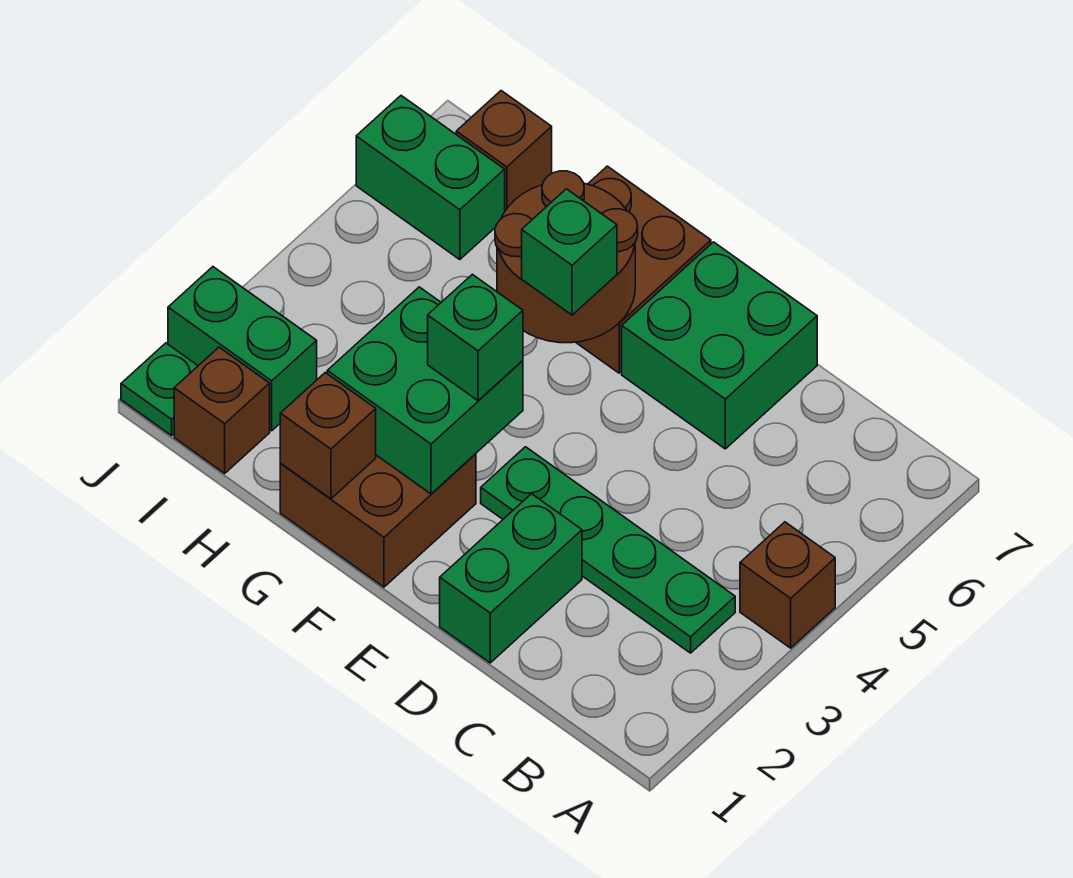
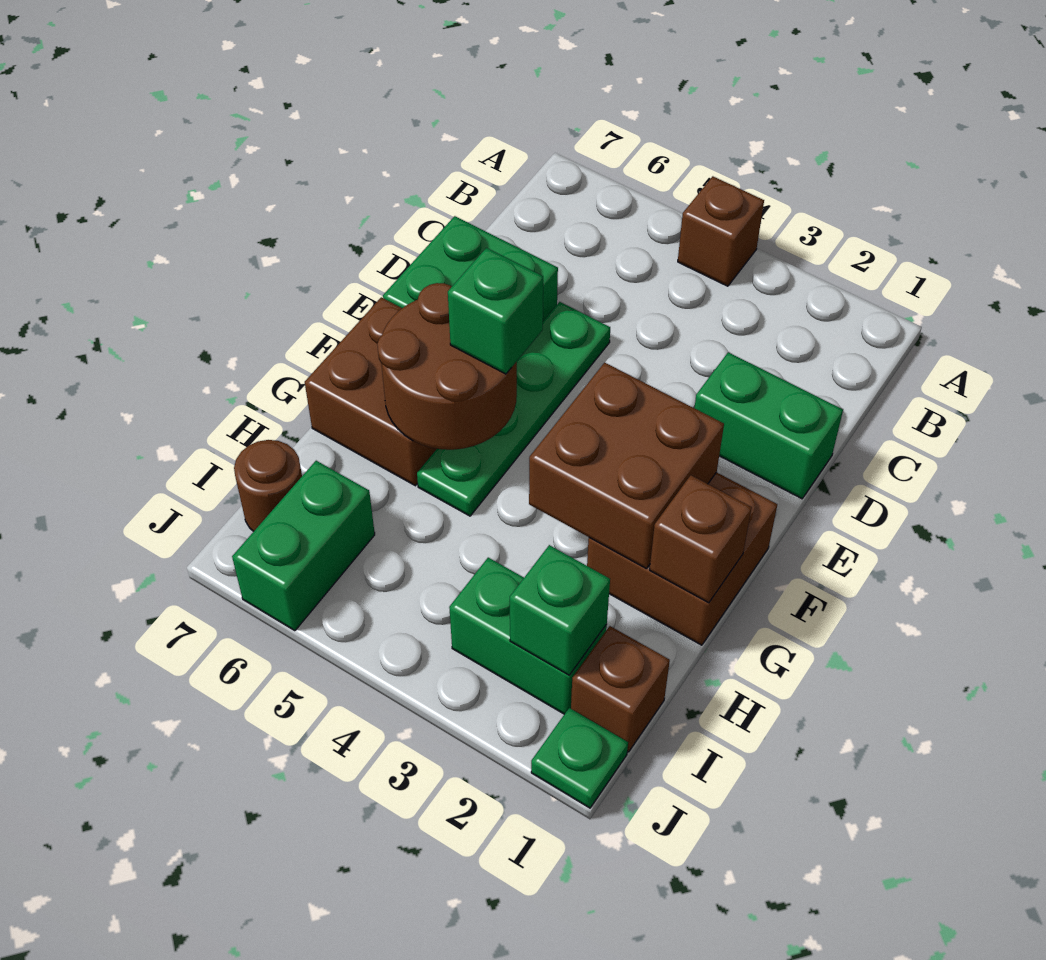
green plate B3:E3 level 1 -> green plate D5:G5 level 1
green brick F2:G3 level 2 -> brown brick F2:G3 level 2
green brick F3 level 3 -> green brick I2 level 2
green brick I2:J2 level 1 -> green brick I2:I3 level 1
brown brick I7 level 1 -> brown round brick I7 level 1

